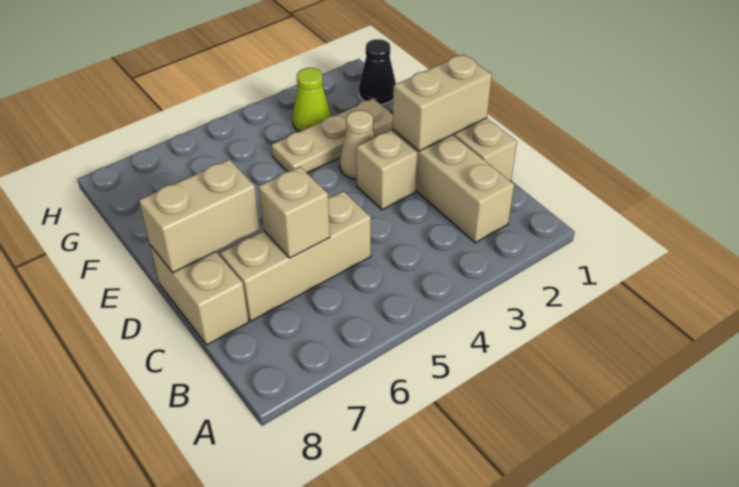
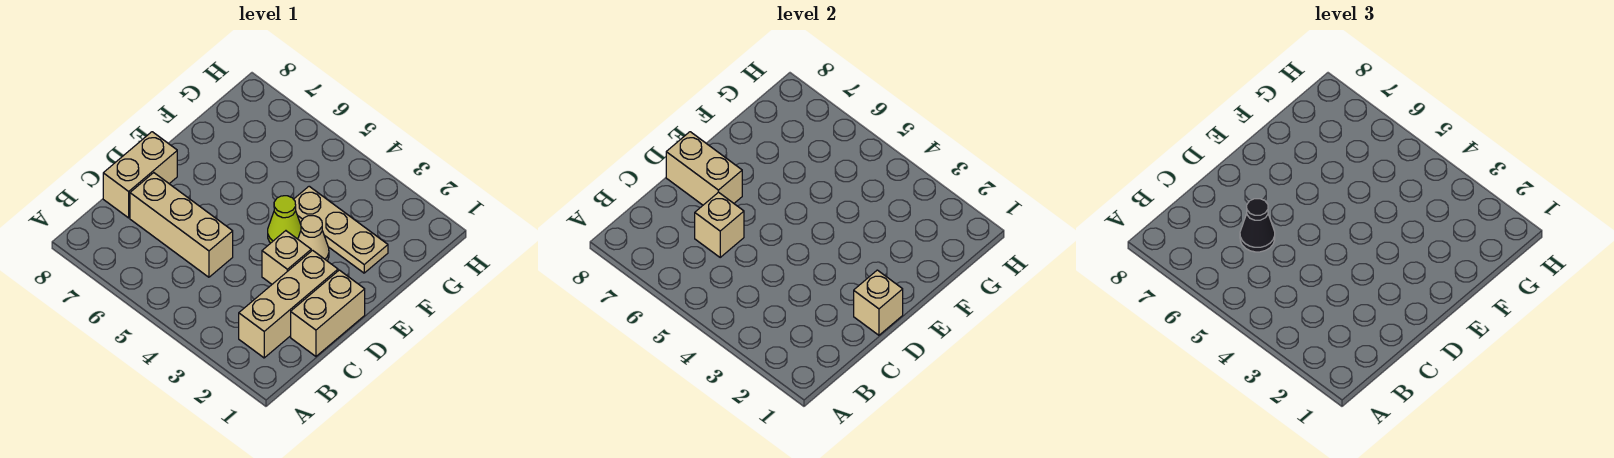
tan brick D1:D2 level 2 -> tan brick D1 level 2
black cone G1 level 1 -> black cone C6 level 3
lime cone G3 level 1 -> lime cone E4 level 1

